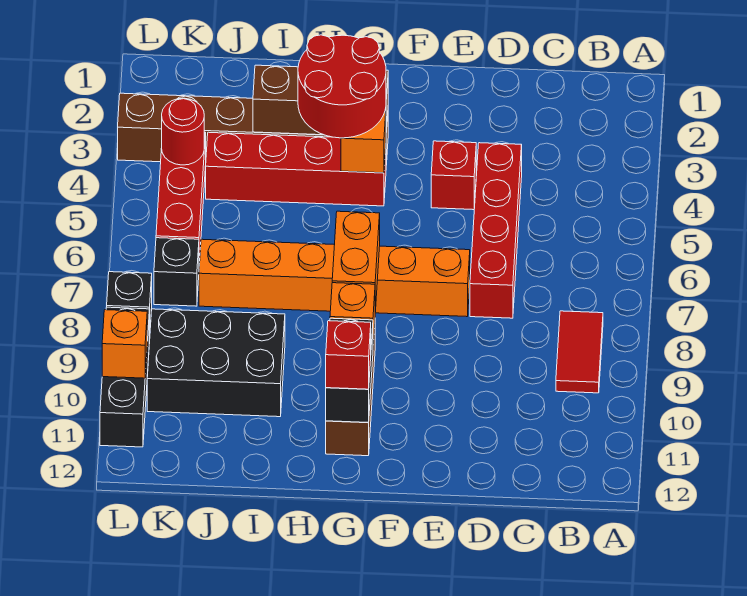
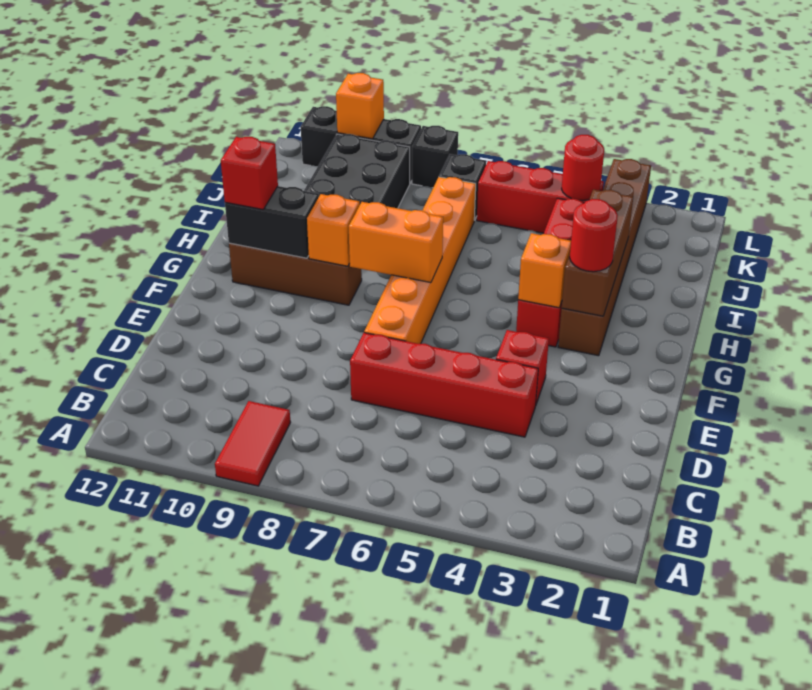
red tile B8:B9 level 1 -> red tile A9:B9 level 1
red round brick G3:H4 level 3 -> red round brick G3 level 3

